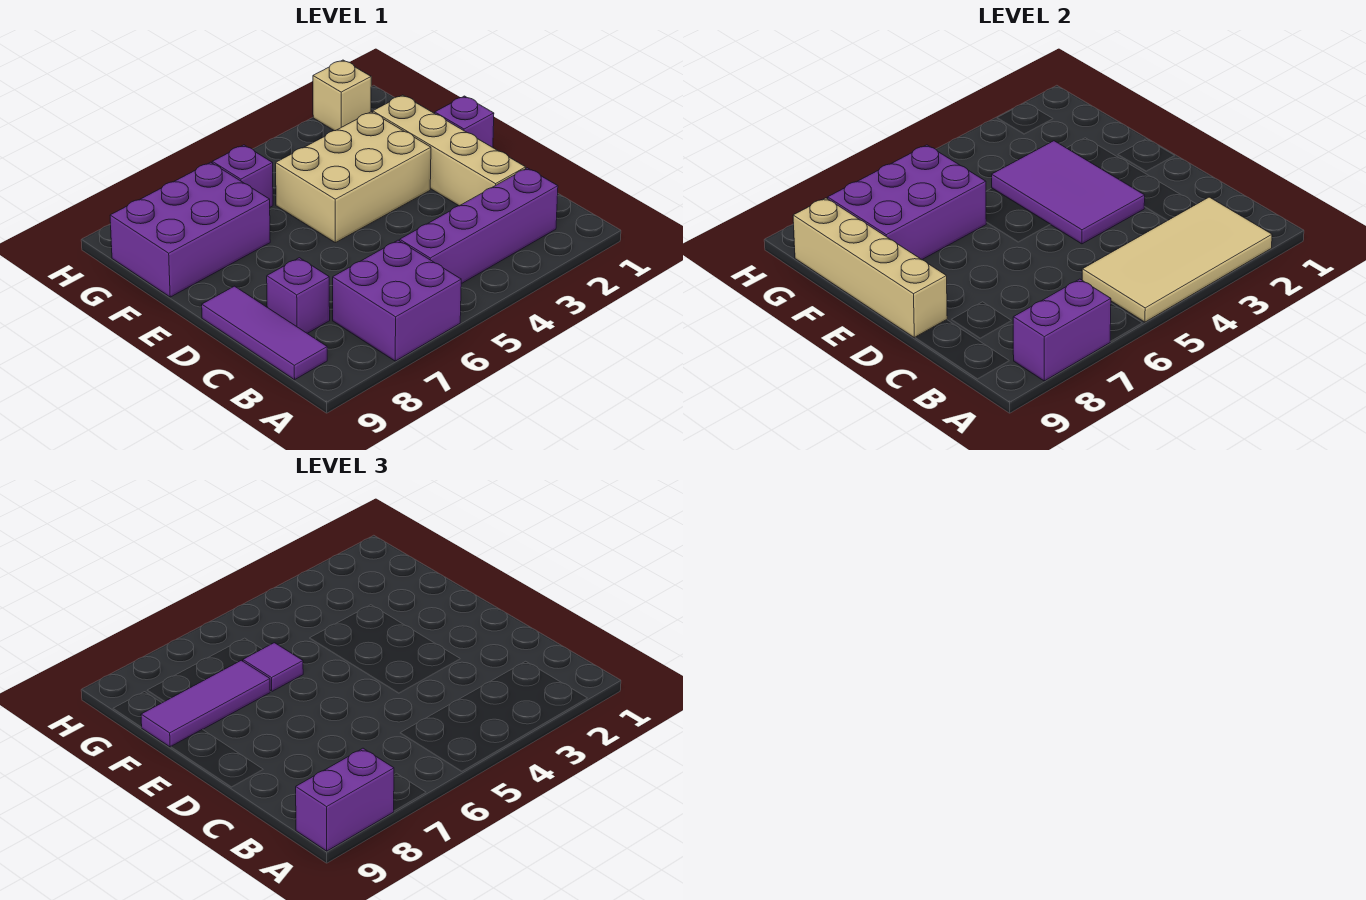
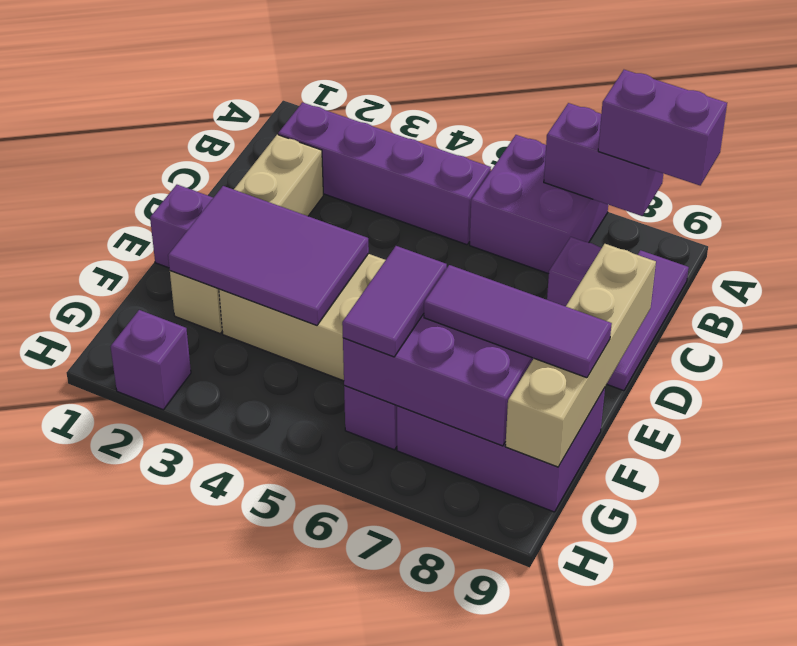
tan tile A2:B5 level 2 -> none
purple tile D3:F4 level 2 -> purple tile E2:F4 level 2
purple tile F6 level 3 -> purple tile F6:G6 level 3
tan brick H2 level 1 -> purple brick H2 level 1

